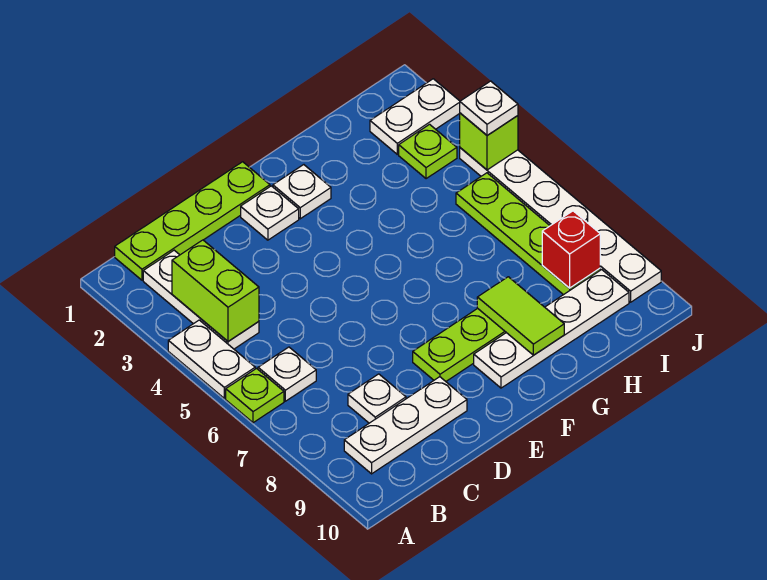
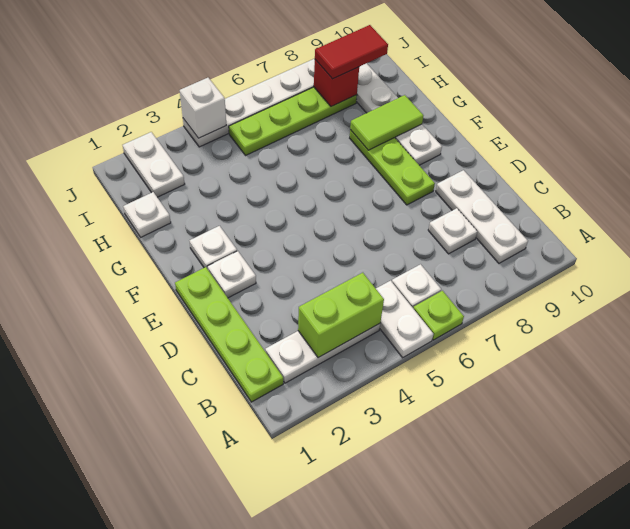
white plate A4:A5 level 1 -> white plate A5:B5 level 1
lime plate I3 level 1 -> none
none -> red tile I8:I9 level 3
lime brick J4 level 2 -> white brick J4 level 2
white plate J4 level 3 -> white plate H1 level 1

